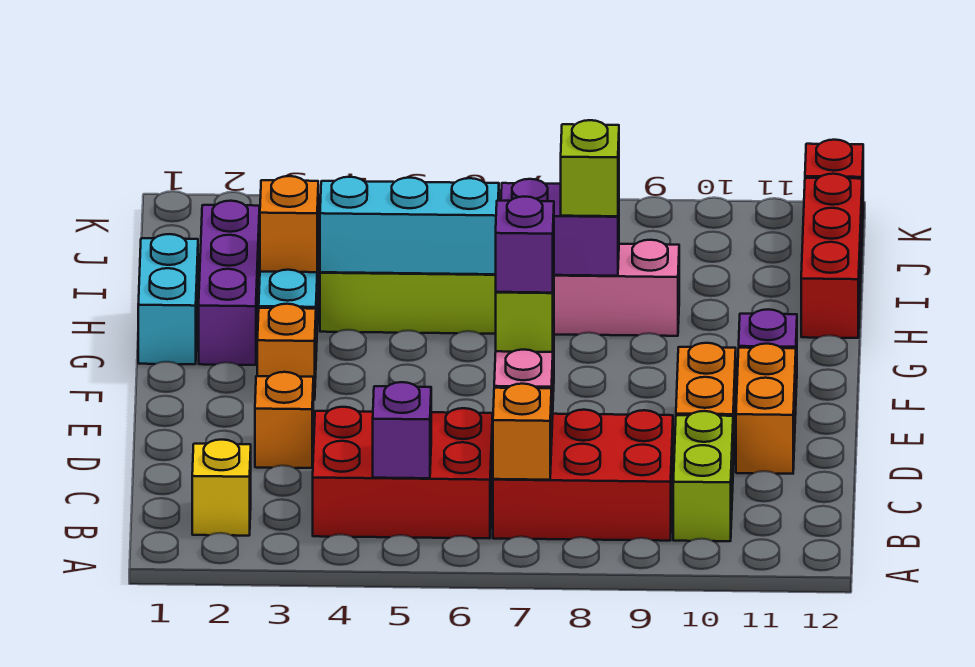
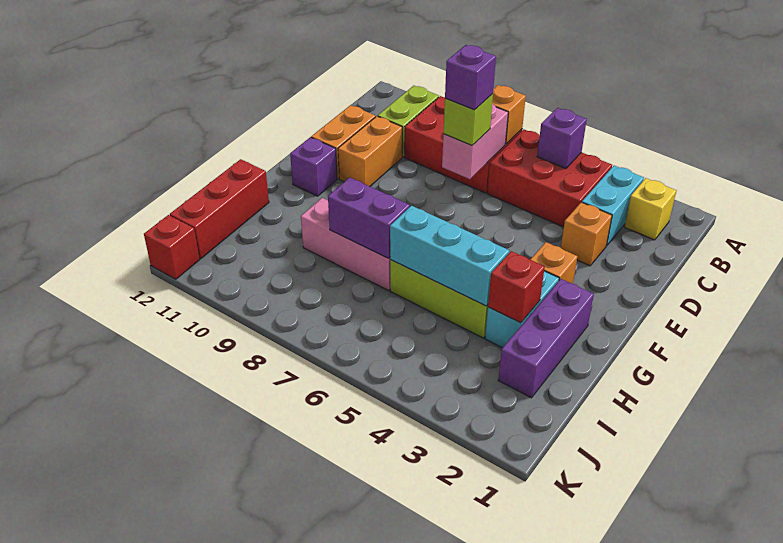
cyan brick G1:H1 level 1 -> cyan brick B3:C3 level 1
orange brick H3 level 2 -> red brick H3 level 2
lime brick H8 level 3 -> none

